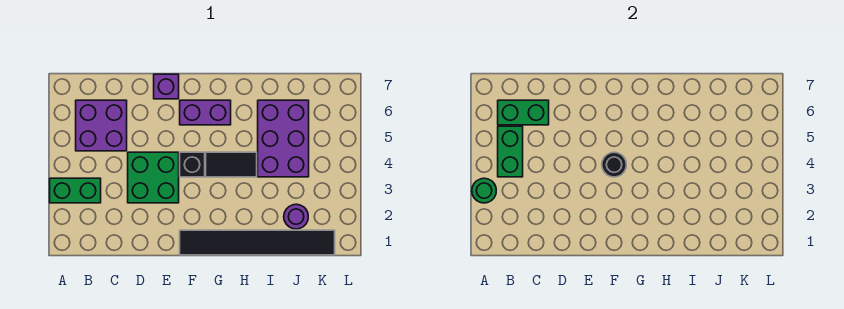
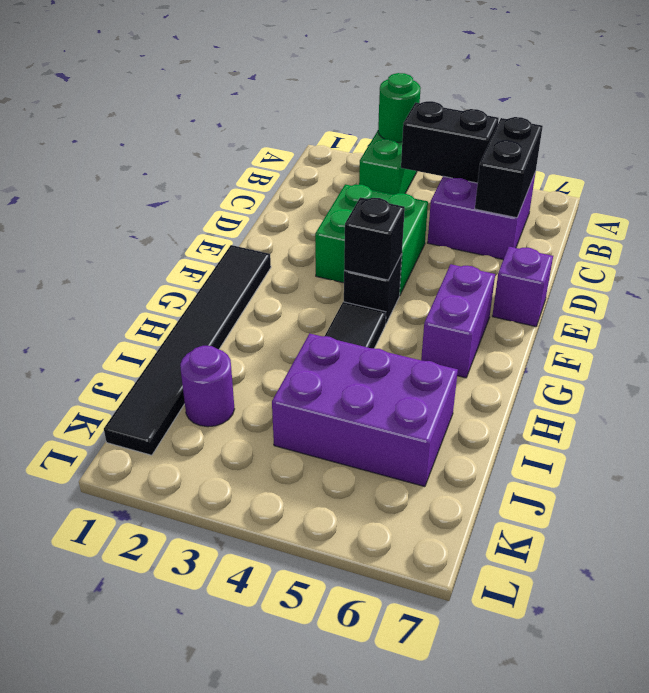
green brick B4:B5 level 2 -> black brick B4:B5 level 2
green brick B6:C6 level 2 -> black brick B6:C6 level 2
black round brick F4 level 2 -> black brick F4 level 2

